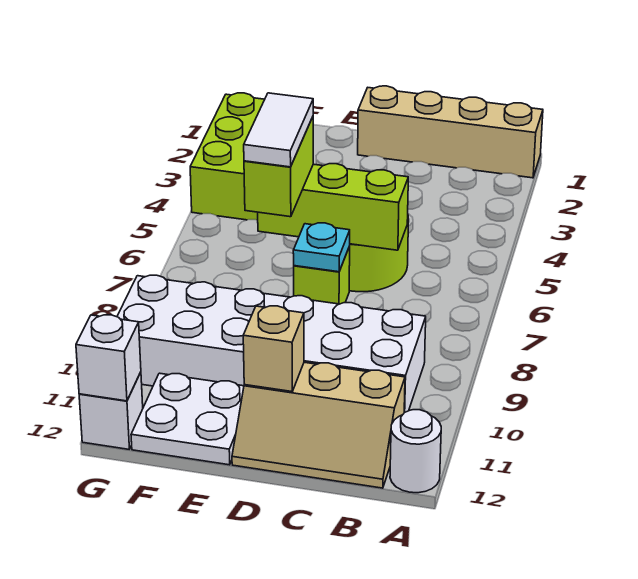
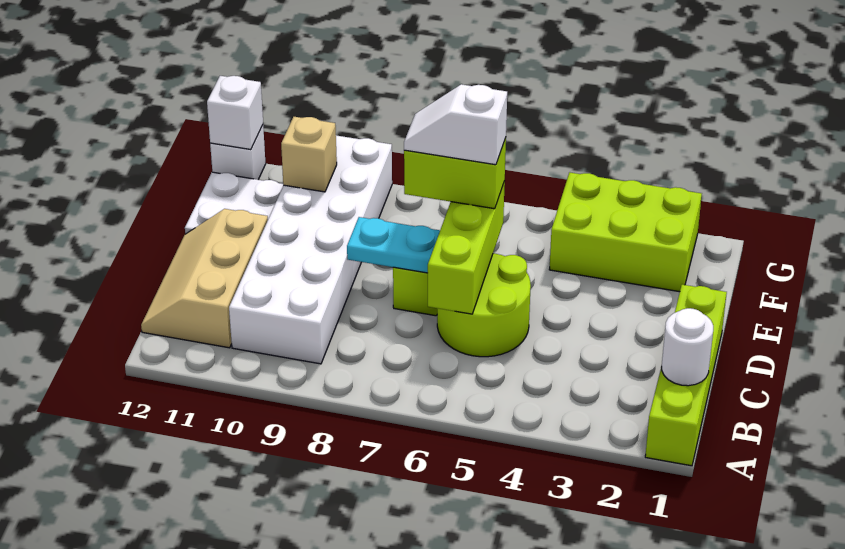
tan brick A1:D1 level 1 -> lime brick A1:D1 level 1
white round brick A12 level 1 -> white round brick B1 level 2
cyan plate D7 level 2 -> cyan plate D7:D8 level 2
tan brick D11 level 2 -> tan brick F10 level 2
white tile E6:E7 level 4 -> white slope E6:E7 level 4 top 6

